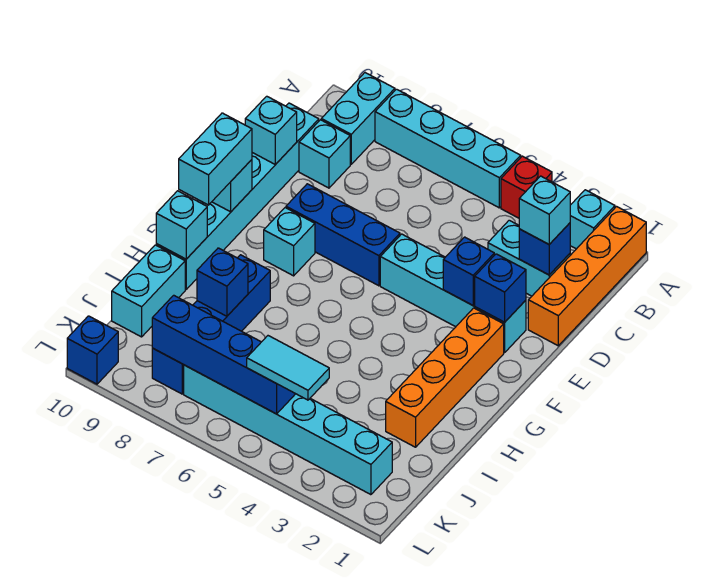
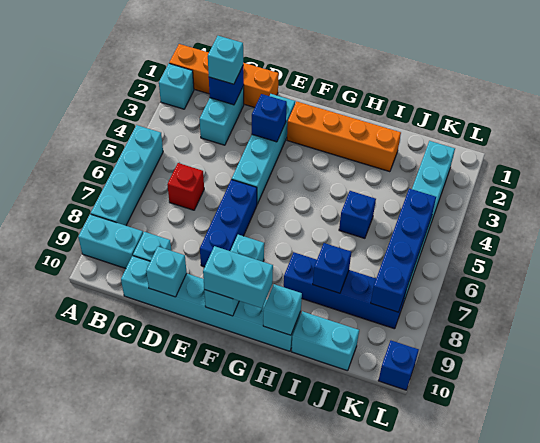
red brick A4 level 1 -> red brick C6 level 1
blue brick E2 level 2 -> blue brick I5 level 1
cyan tile K4:K5 level 3 -> none

